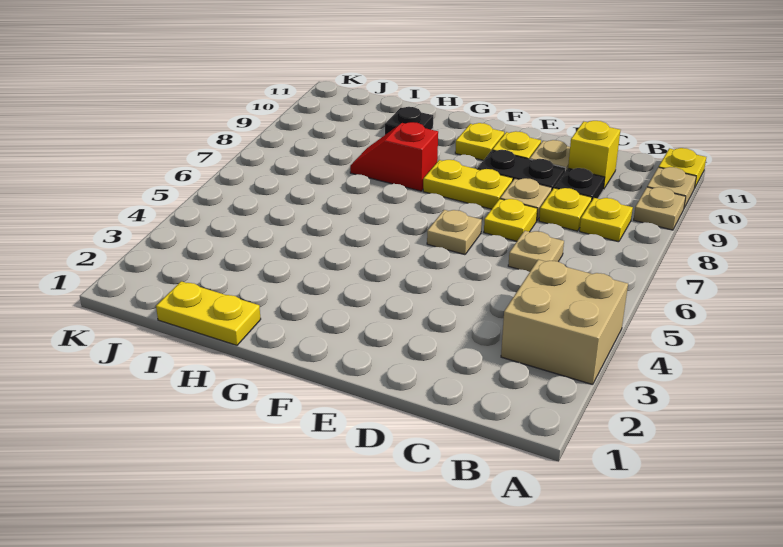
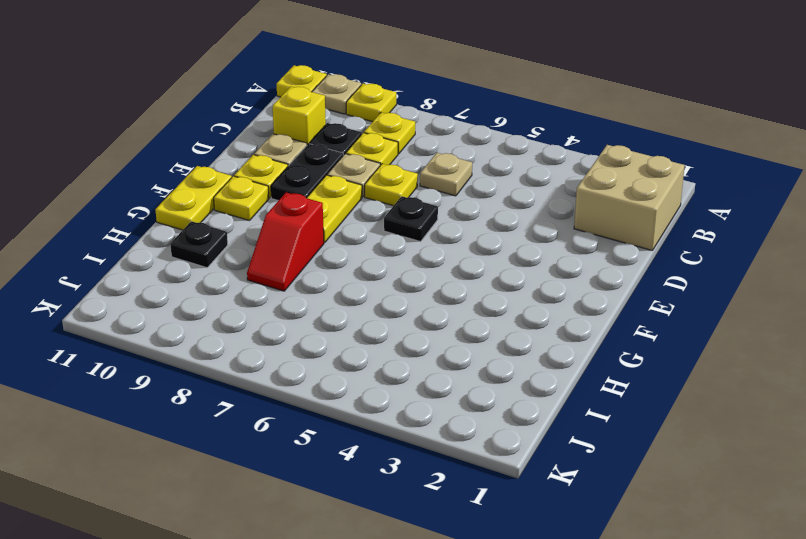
tan brick A3:B4 level 1 -> tan brick B1:C2 level 1
tan plate A9 level 1 -> yellow plate A9 level 1
tan plate E6 level 1 -> black plate E6 level 1
yellow plate H1:I1 level 1 -> yellow plate F11:G11 level 1

